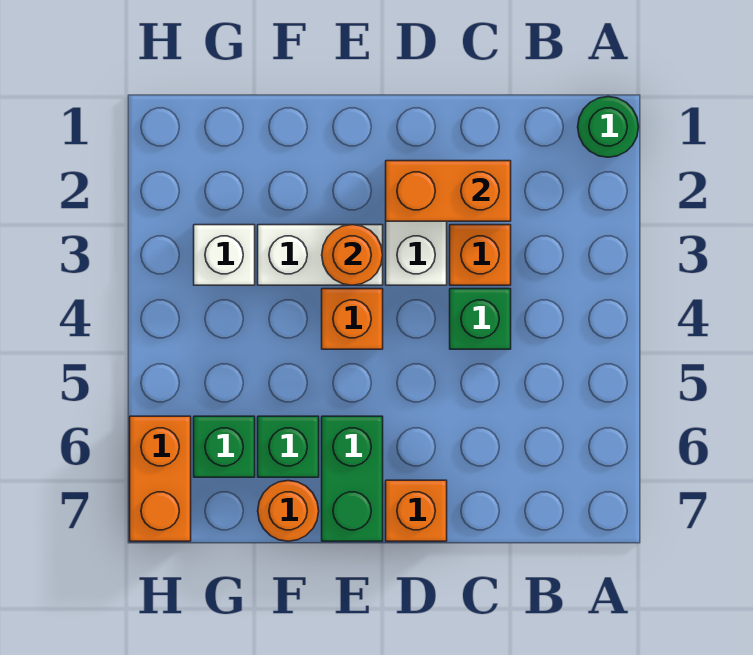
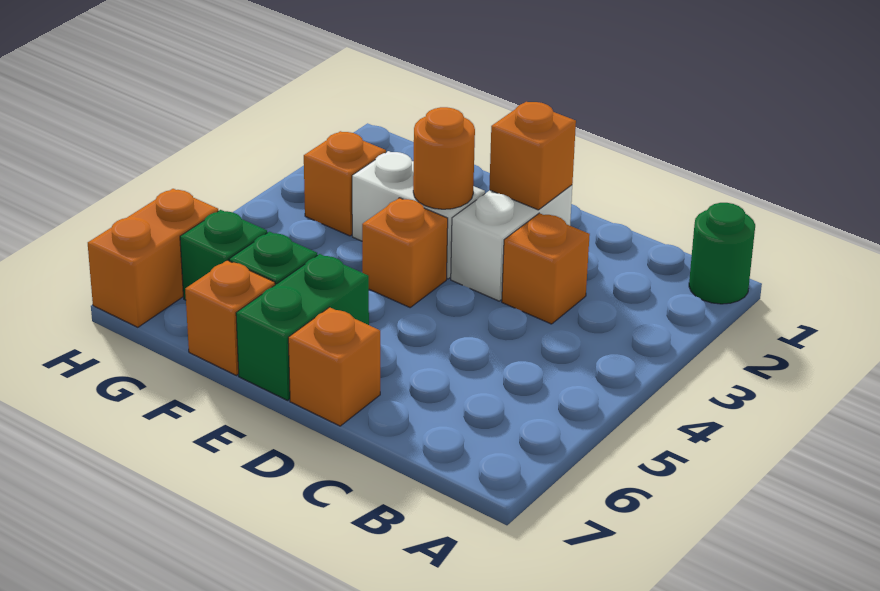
orange brick C2:D2 level 2 -> orange brick D2 level 2
green brick C4 level 1 -> none
orange round brick F7 level 1 -> orange brick F7 level 1
white brick G3 level 1 -> orange brick G3 level 1

